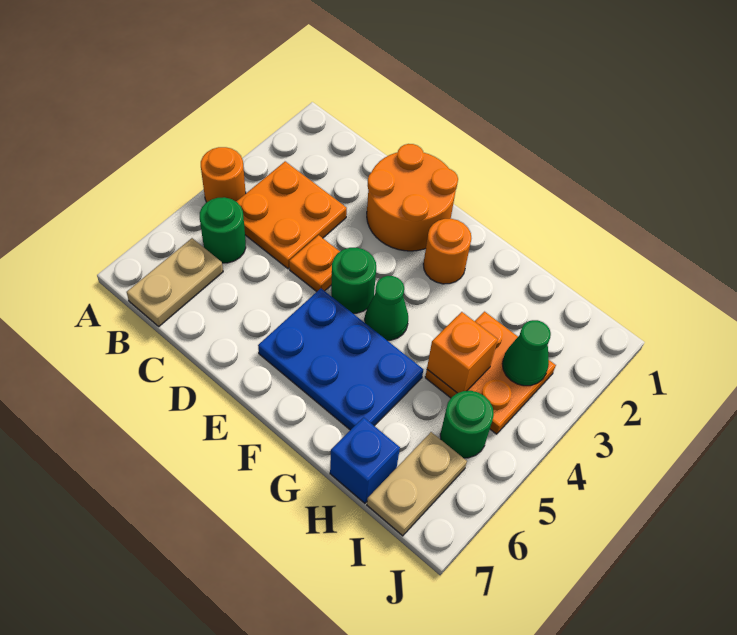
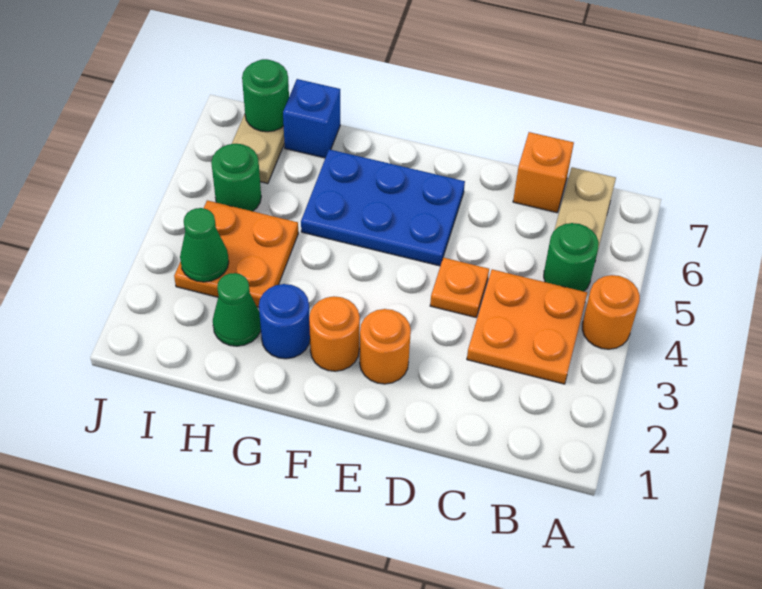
orange round brick D1:E2 level 1 -> orange round brick E2 level 1
green round brick E4 level 1 -> green round brick I7 level 2
green cone F4 level 1 -> green cone H2 level 1
none -> blue round brick G2 level 1
orange brick H4 level 2 -> orange brick C7 level 1

